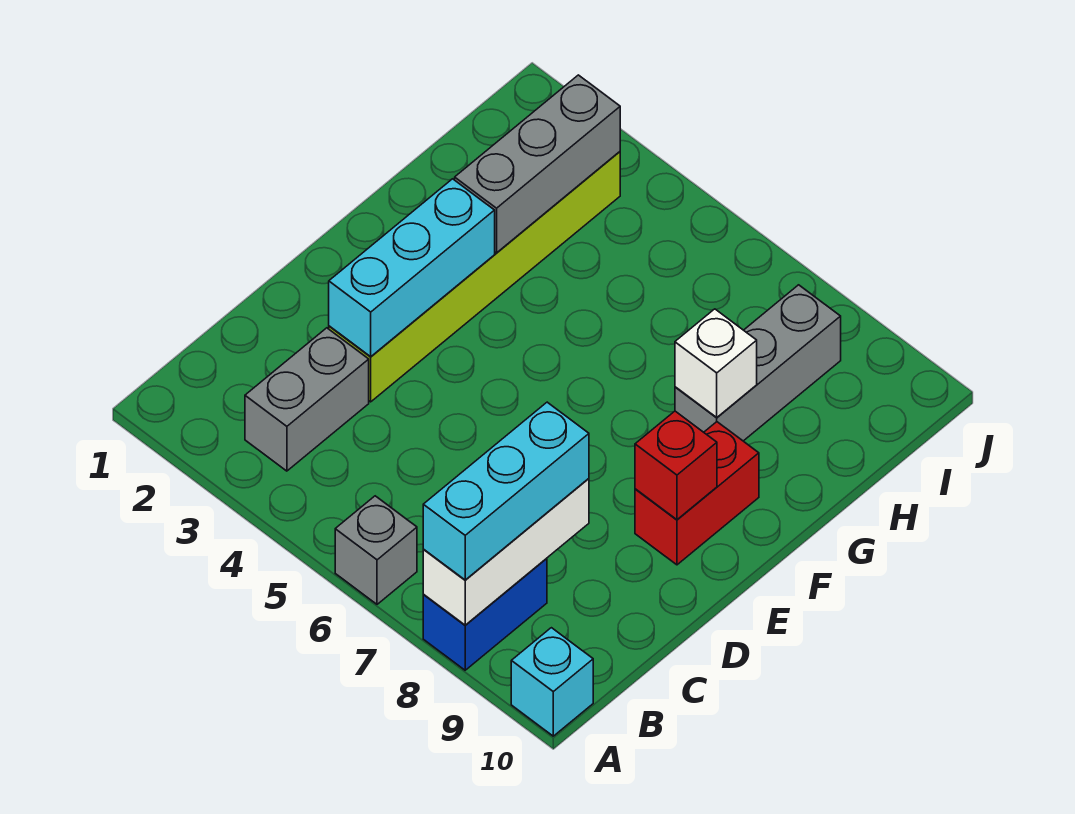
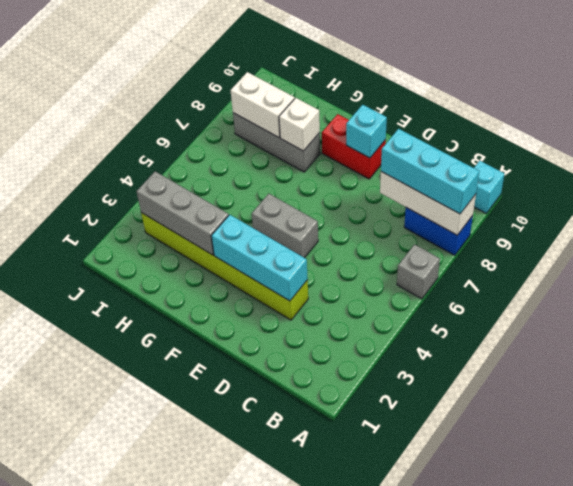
grey brick B3:C3 level 1 -> grey brick E5:F5 level 1
red brick E9 level 2 -> cyan brick E9 level 2
none -> white brick H8:I8 level 2

